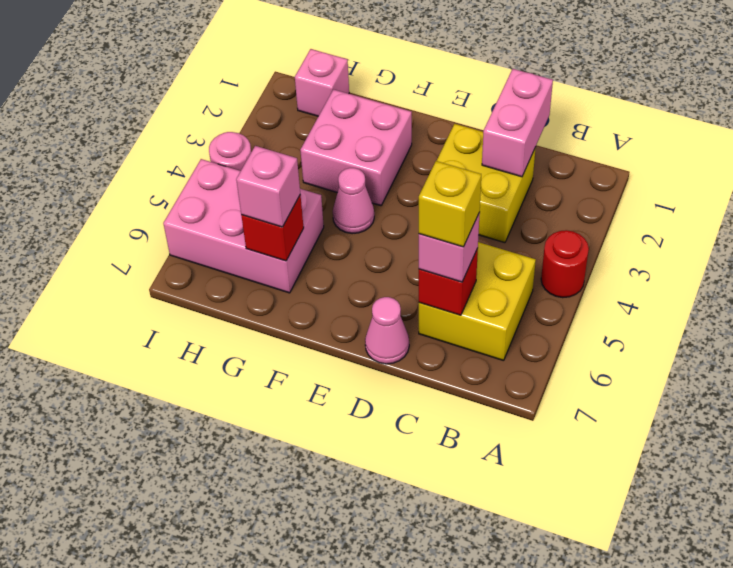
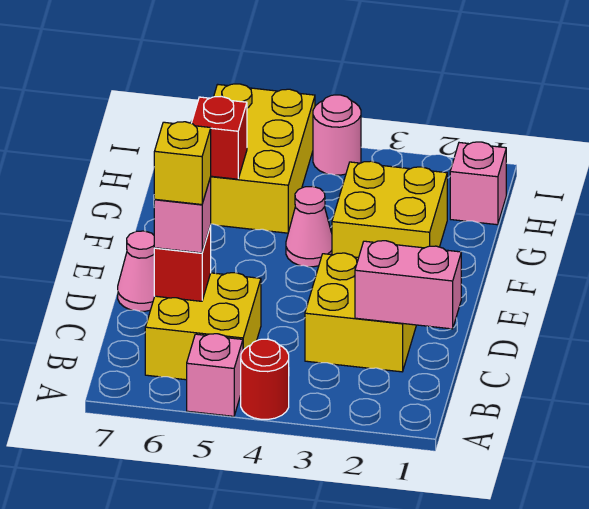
pink brick F2:G3 level 1 -> yellow brick F2:G3 level 1
pink brick G5:I6 level 1 -> yellow brick G5:I6 level 1
pink brick G6 level 3 -> pink brick A5 level 1

